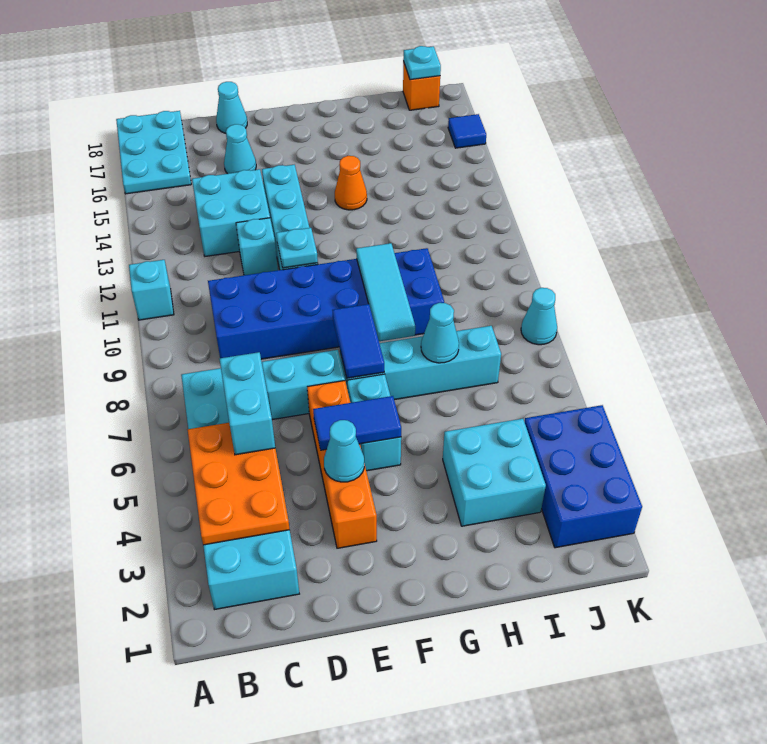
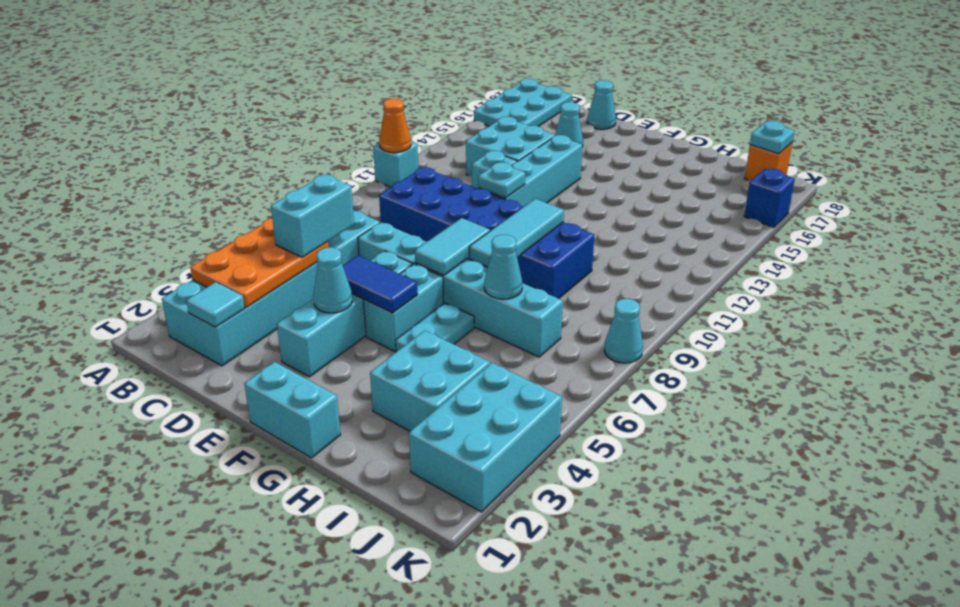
none -> cyan tile C2 level 2
orange brick E3:E6 level 1 -> cyan brick E3:E6 level 1
none -> cyan brick F1:G1 level 1
blue tile F7:F8 level 2 -> cyan tile F7:F8 level 2
none -> cyan plate G5:G6 level 1
orange cone G14 level 1 -> orange cone A11 level 2
blue brick J2:K4 level 1 -> cyan brick J2:K4 level 1
blue tile K16 level 1 -> blue brick K16 level 1

